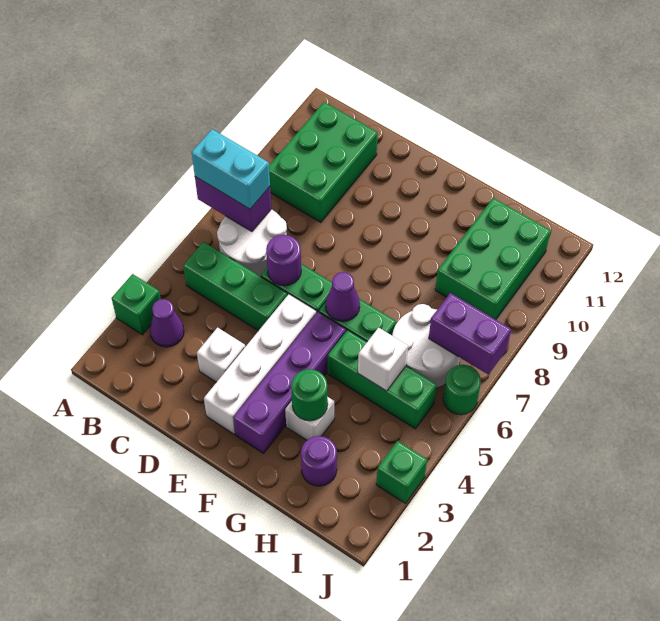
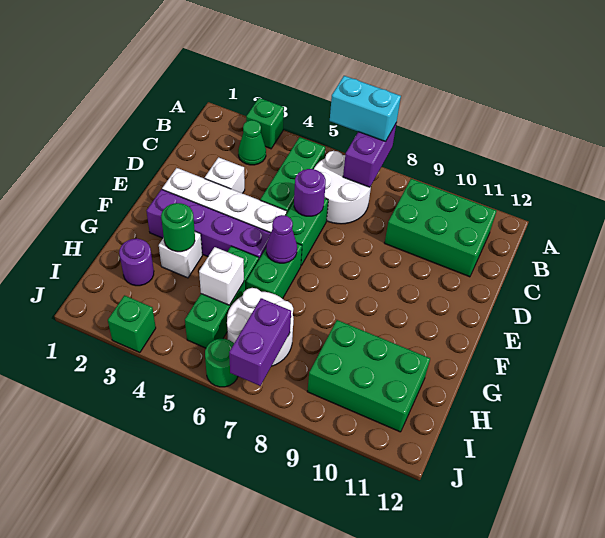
cyan brick A7:B7 level 3 -> cyan brick A6:A7 level 3
purple cone B3 level 1 -> green cone B3 level 1

